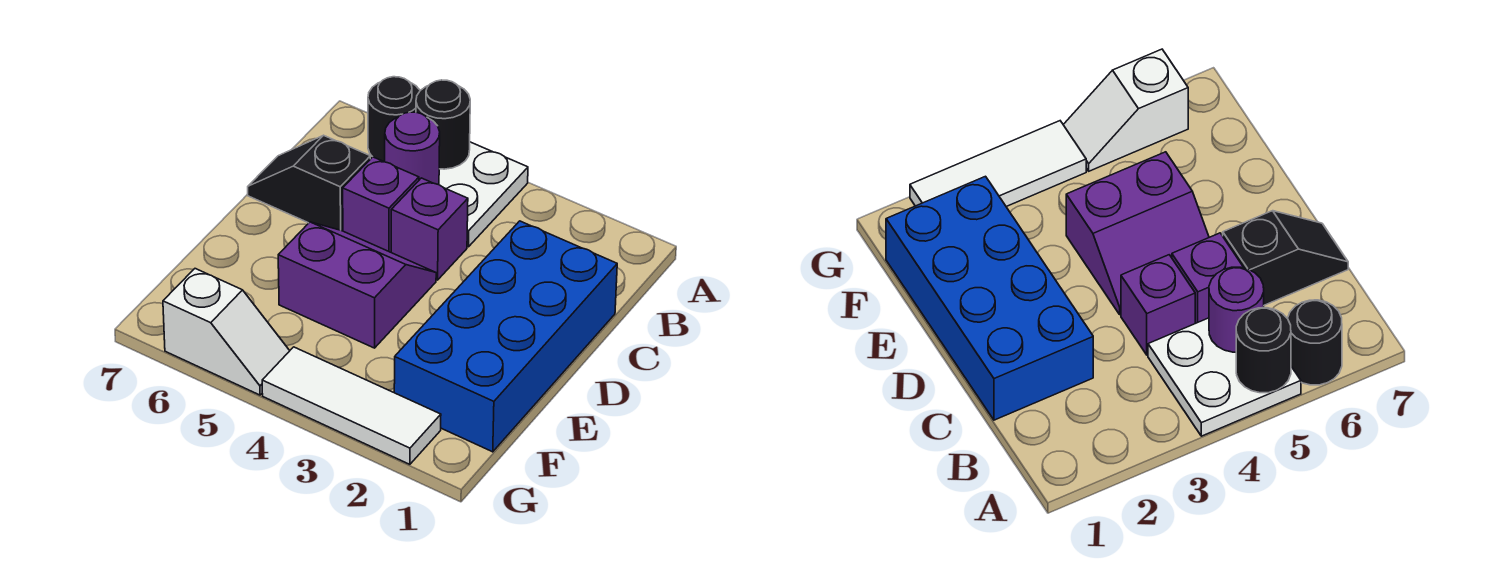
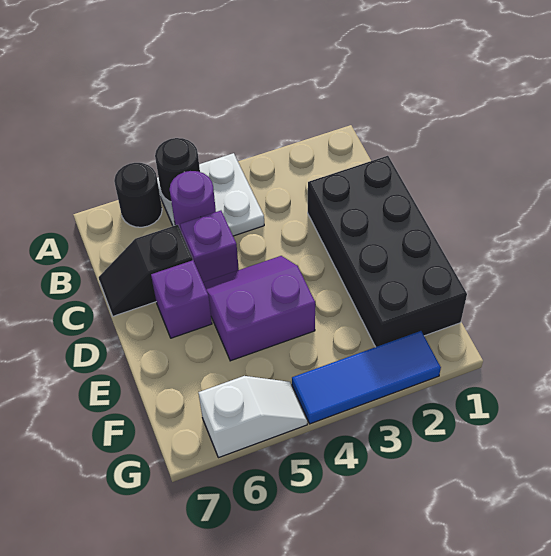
blue brick C1:F2 level 1 -> black brick C1:F2 level 1
purple brick C4 level 1 -> purple brick D6 level 1
white tile G2:G4 level 1 -> blue tile G2:G4 level 1

